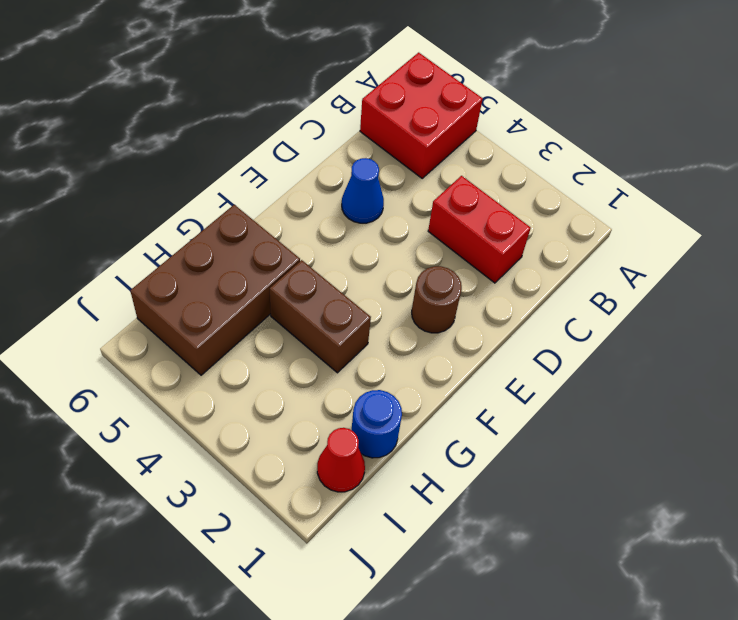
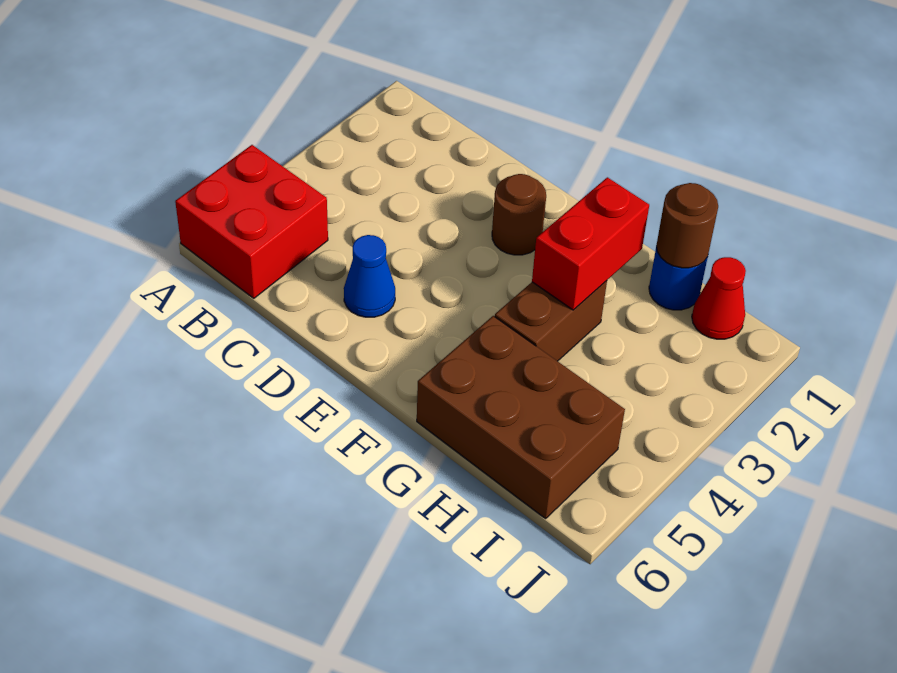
red brick C2:C3 level 1 -> red brick G2:G3 level 2
none -> brown round brick H1 level 2

